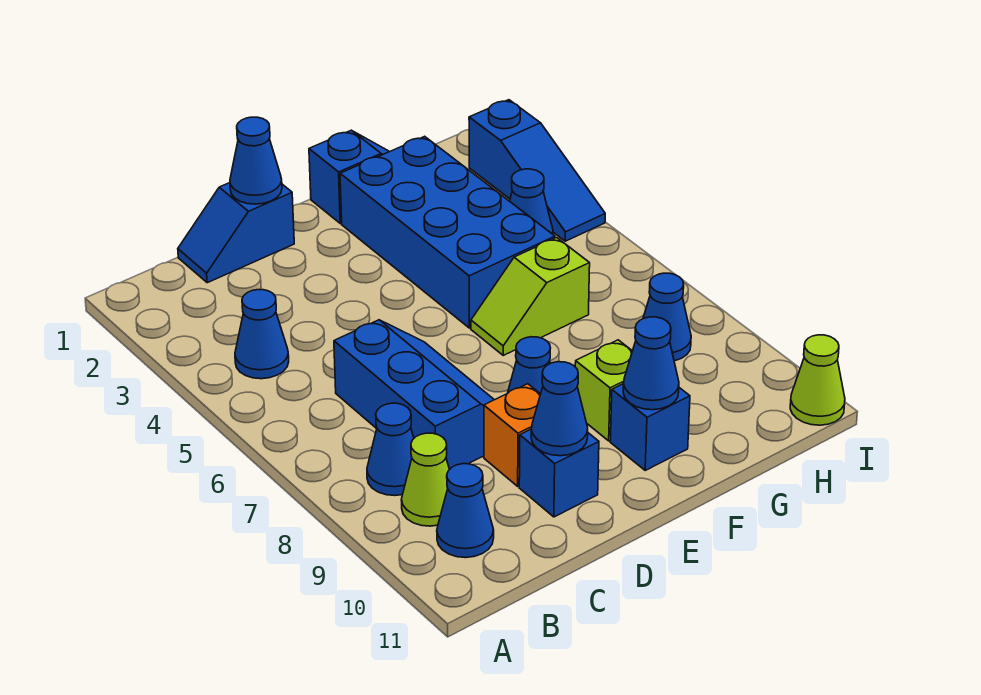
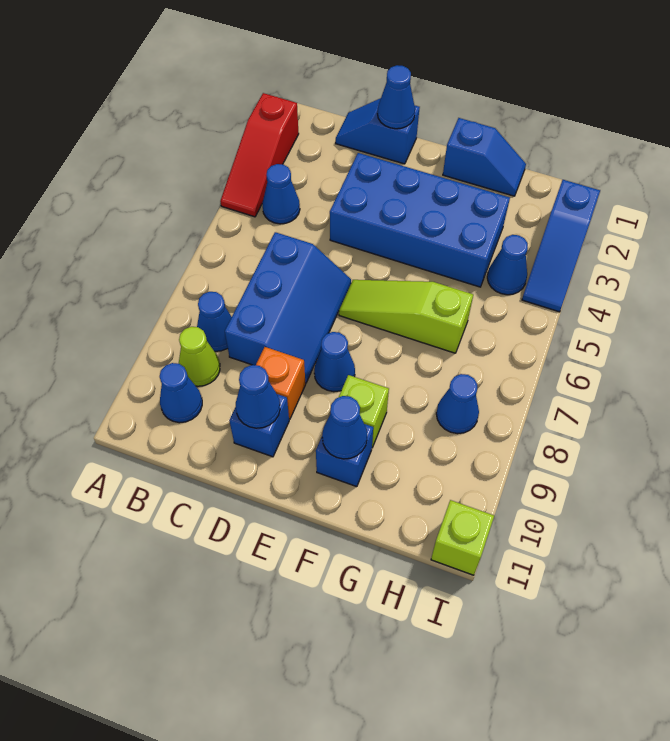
none -> red slope A2:A4 level 1 top 2
blue brick F2:G5 level 1 -> blue brick D3:G4 level 1
lime slope F6:G6 level 1 top G -> lime slope E6:G6 level 1 top G
lime cone I11 level 1 -> lime brick I11 level 1

